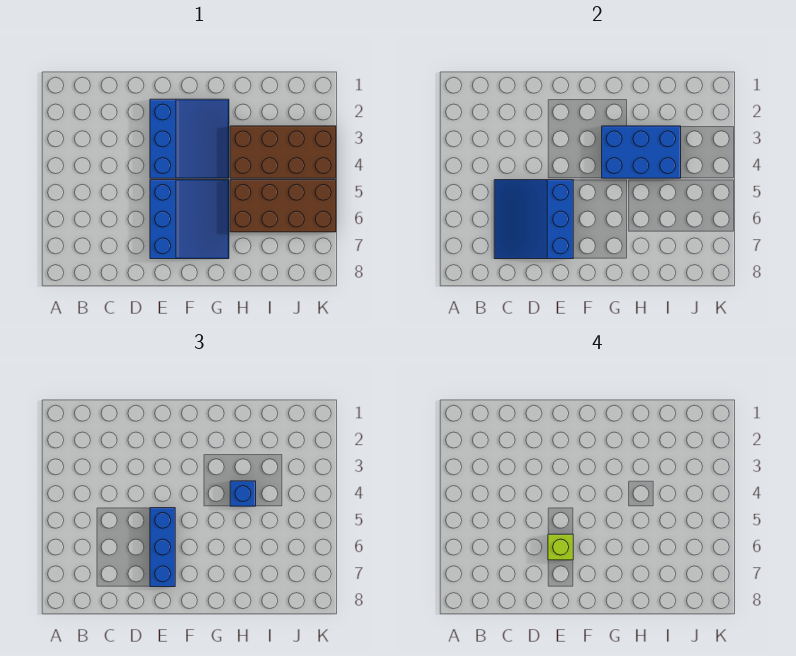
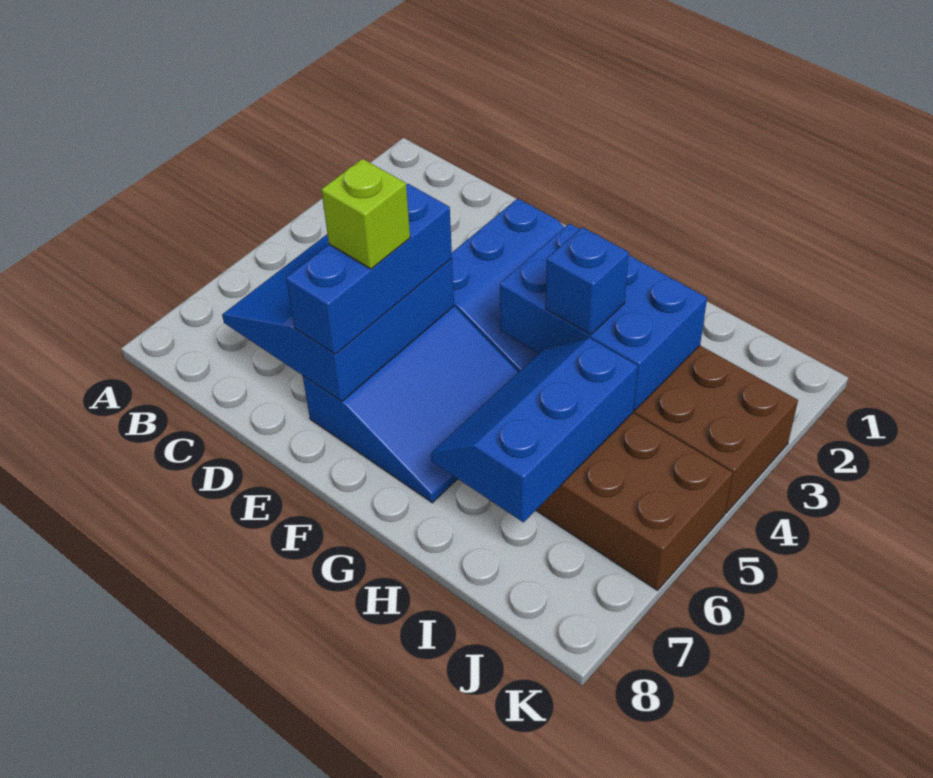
none -> blue slope H5:I7 level 2 top I

